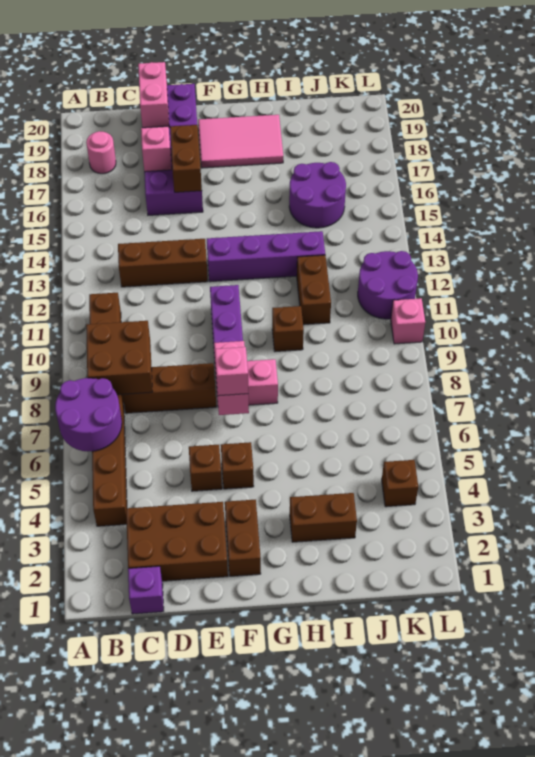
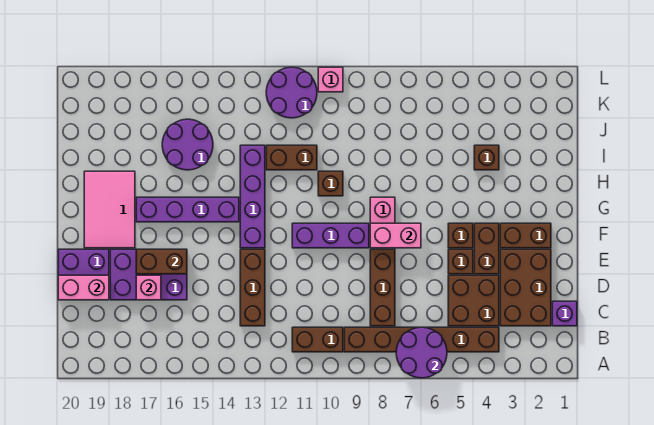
brown brick B8:C9 level 2 -> brown brick C4:D5 level 1
pink round brick B18 level 1 -> none
pink brick F7 level 3 -> none
none -> purple brick G14:G17 level 1
brown brick H3:I3 level 1 -> brown brick E4:F4 level 1
brown brick K4 level 1 -> brown brick I4 level 1

